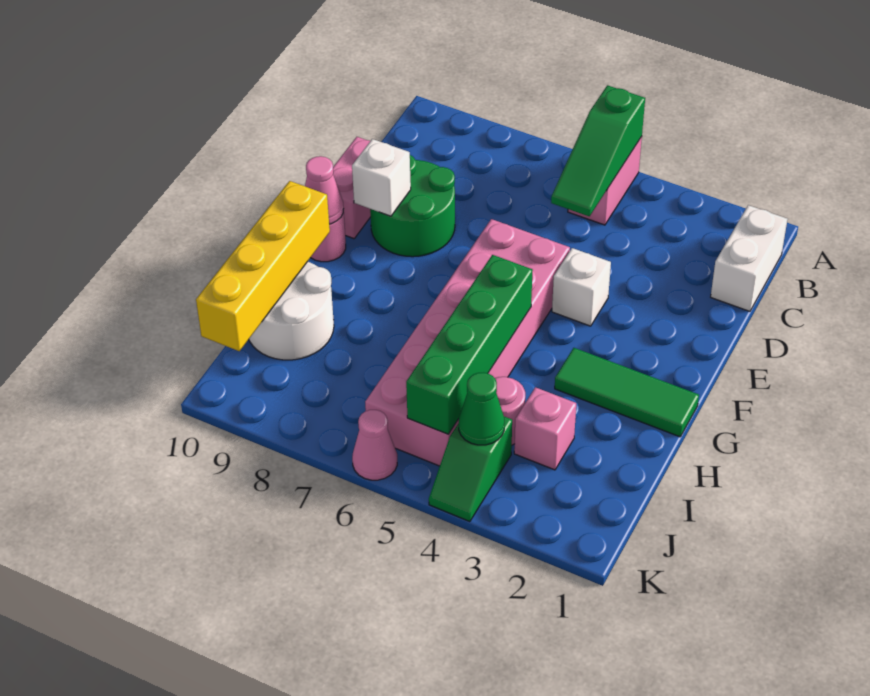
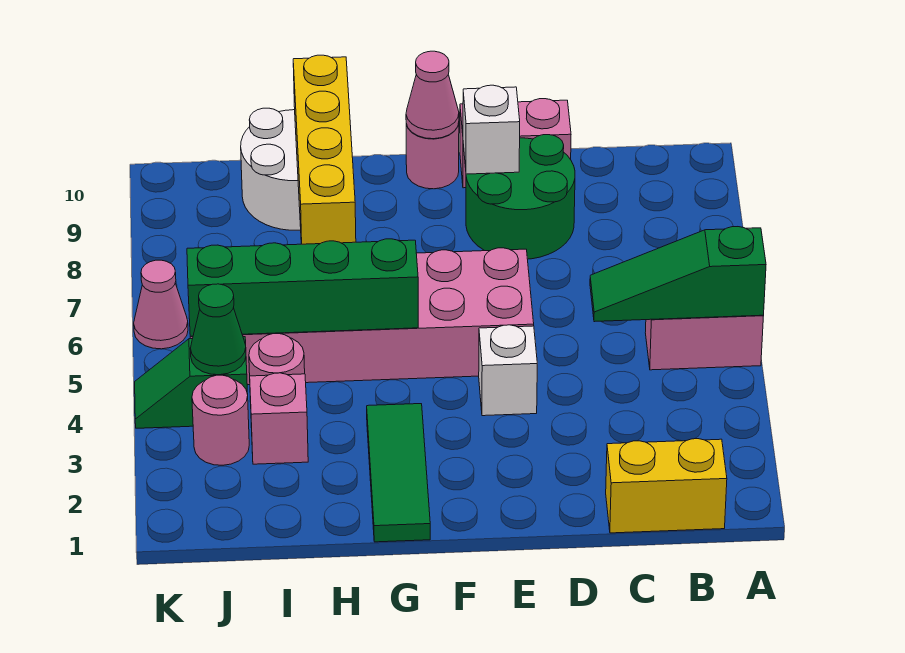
white brick B1:C1 level 1 -> yellow brick B1:C1 level 1
yellow brick G10:J10 level 2 -> yellow brick H7:H10 level 2
none -> pink round brick J3 level 1

